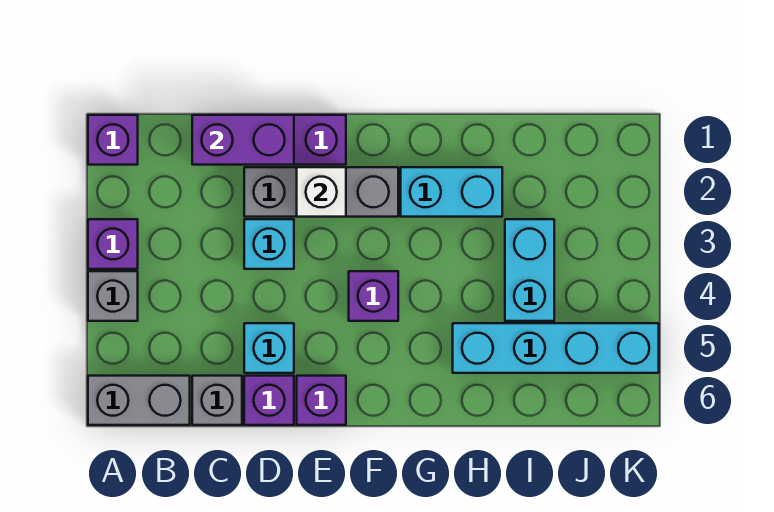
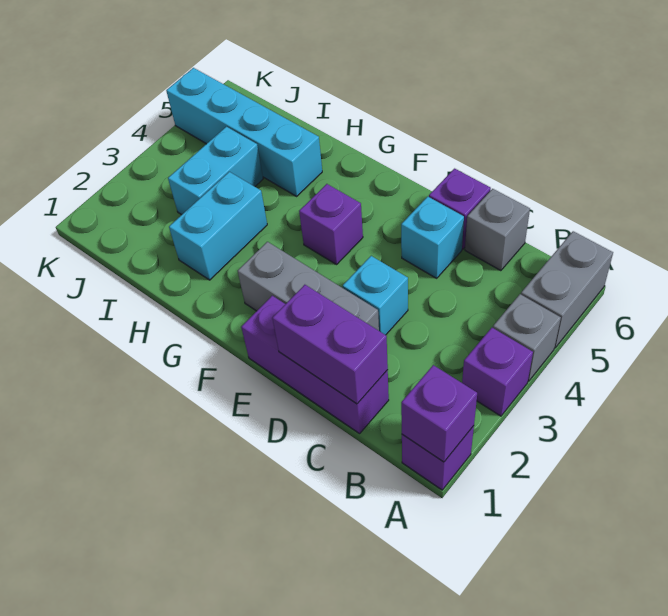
grey brick A6:B6 level 1 -> grey brick A5:A6 level 1
white brick E2 level 2 -> none
purple brick E6 level 1 -> purple brick A1 level 2
cyan brick G2:H2 level 1 -> cyan brick H2:H3 level 1

